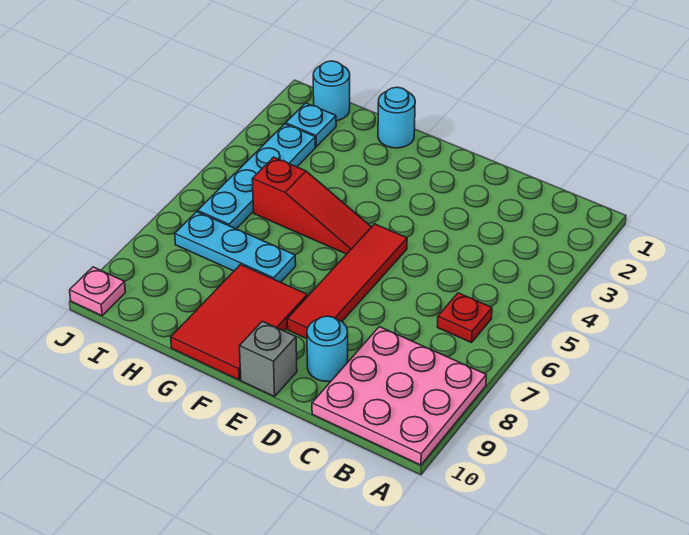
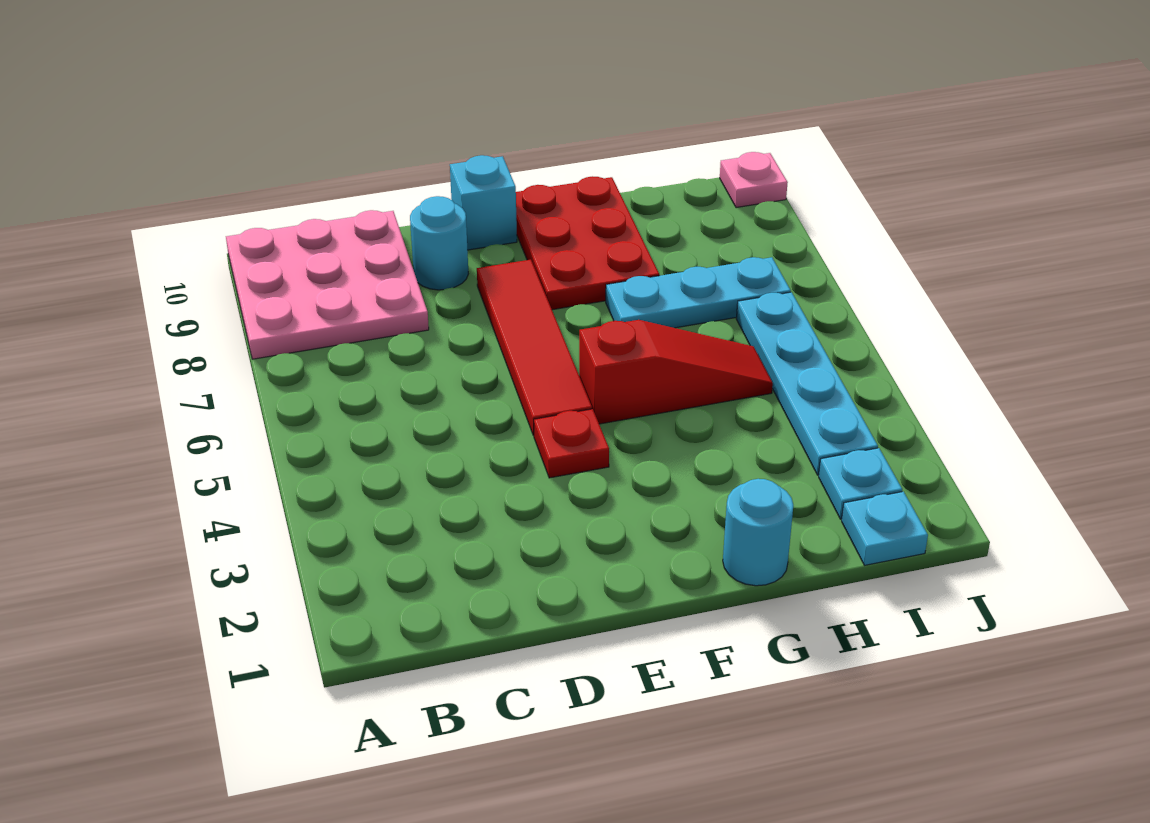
red plate B6 level 1 -> red plate E4 level 1
grey brick E10 level 1 -> cyan brick E10 level 1
red slope F5:H5 level 1 top H -> red slope F5:H5 level 1 top F
red tile F8:G10 level 1 -> red plate F8:G10 level 1
cyan round brick I1 level 1 -> cyan plate I1 level 1

